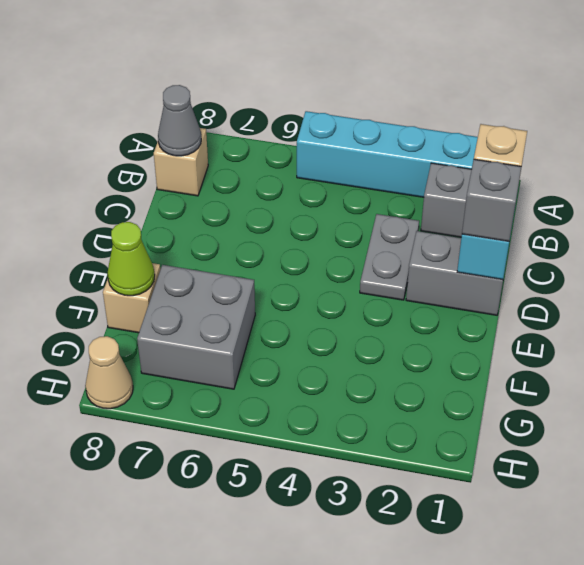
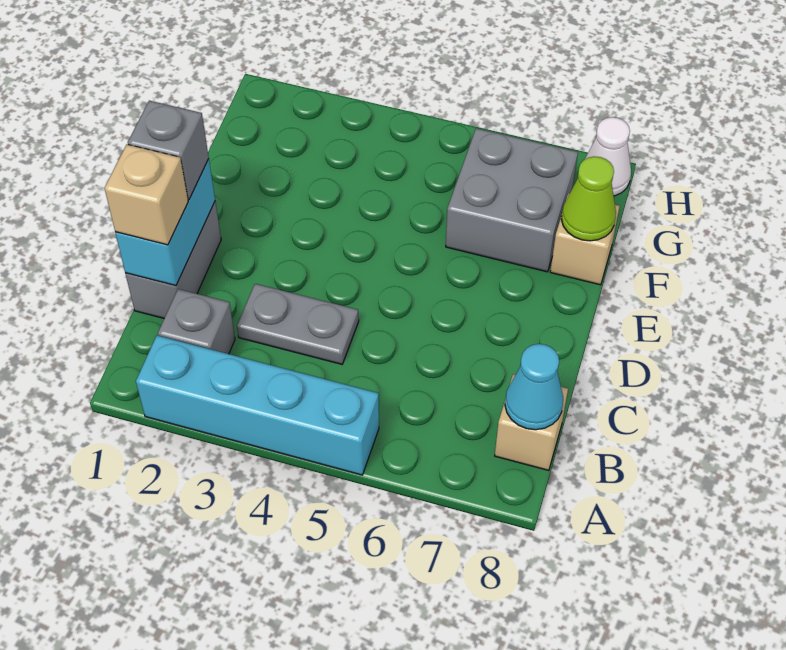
grey cone B8 level 2 -> cyan cone B8 level 2
grey plate C3:D3 level 1 -> grey plate C3:C4 level 1
grey brick D1:D2 level 1 -> grey brick C1:D1 level 1
tan cone H8 level 1 -> white cone H8 level 1

